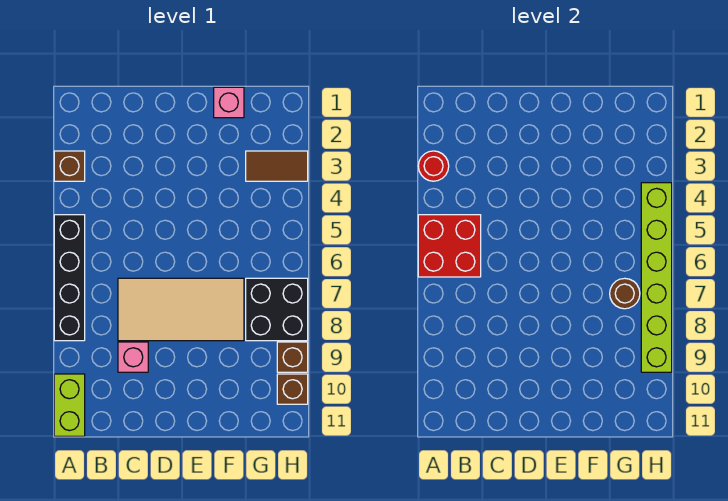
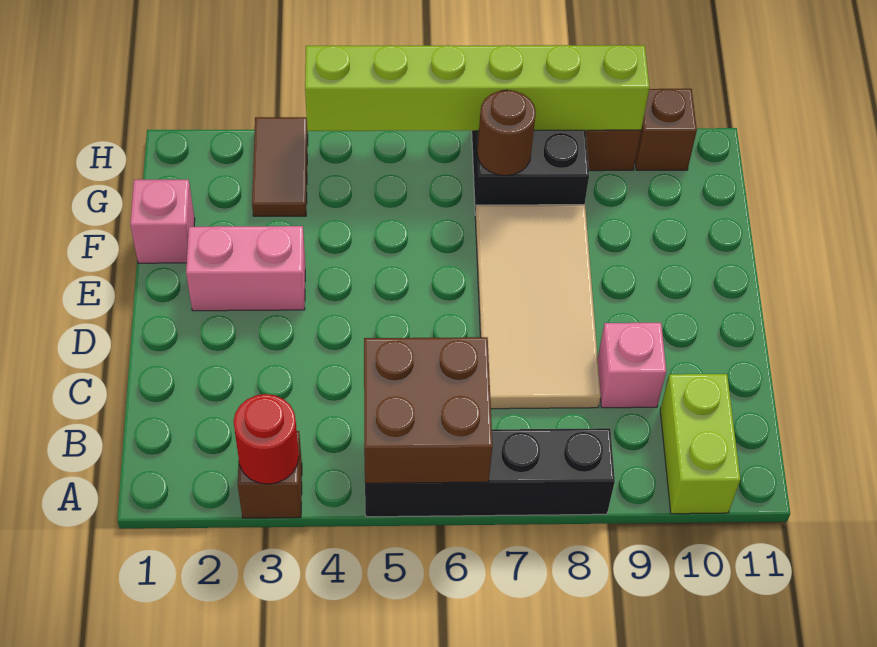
red brick A5:B6 level 2 -> brown brick A5:B6 level 2
lime brick A10:A11 level 1 -> lime brick A10:B10 level 1
none -> pink brick E2:E3 level 1

